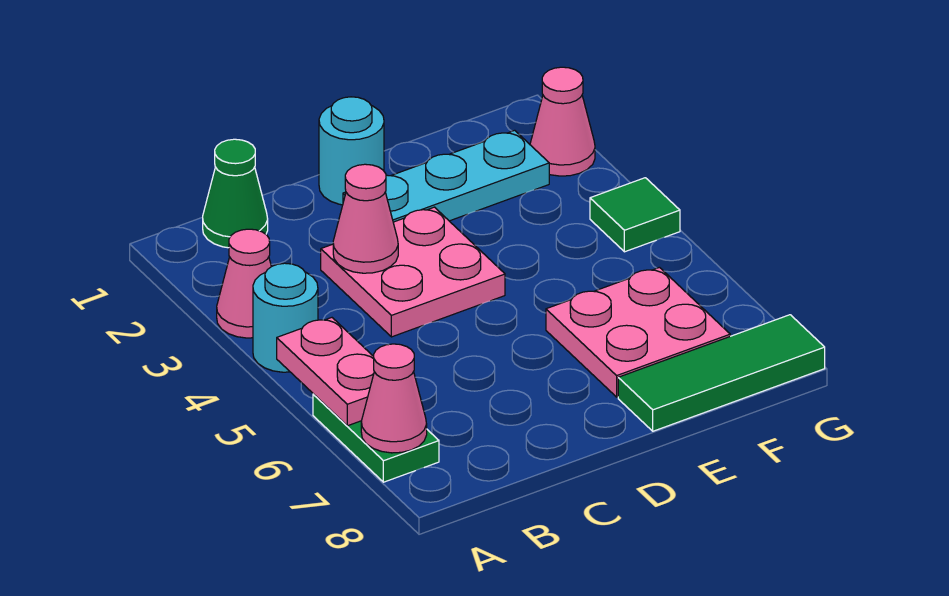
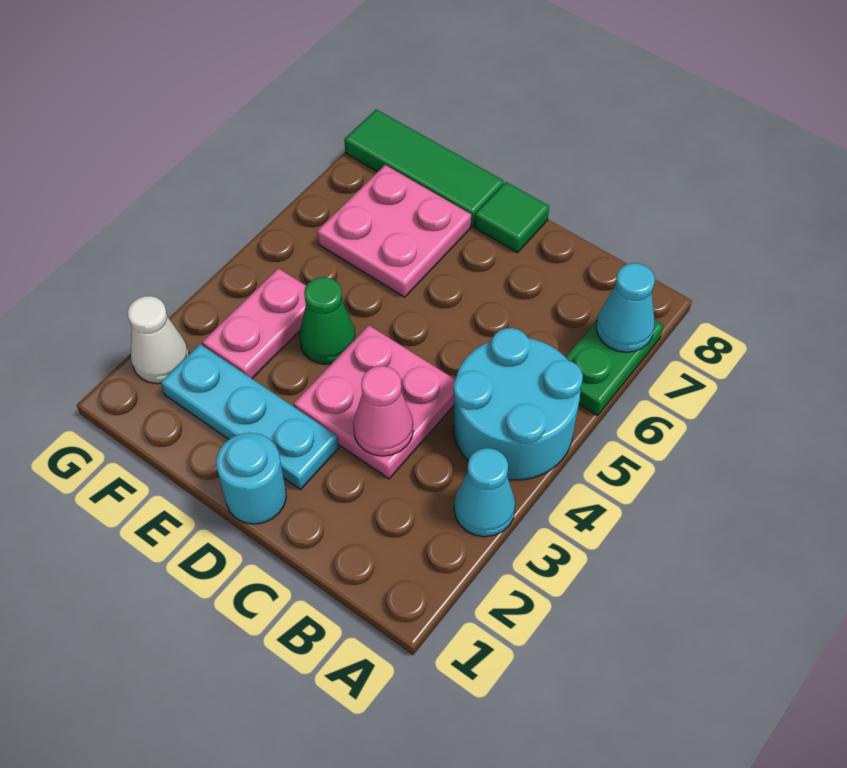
pink cone A3 level 1 -> cyan cone A3 level 1
cyan round brick A4 level 1 -> cyan round brick A4:B5 level 1
pink plate A5:A6 level 2 -> pink plate F3:F4 level 1
pink cone A7 level 2 -> cyan cone A7 level 2
green cone B1 level 1 -> green cone E4 level 1
pink cone G2 level 1 -> white cone G2 level 1
green tile G4 level 1 -> green tile D8 level 1

